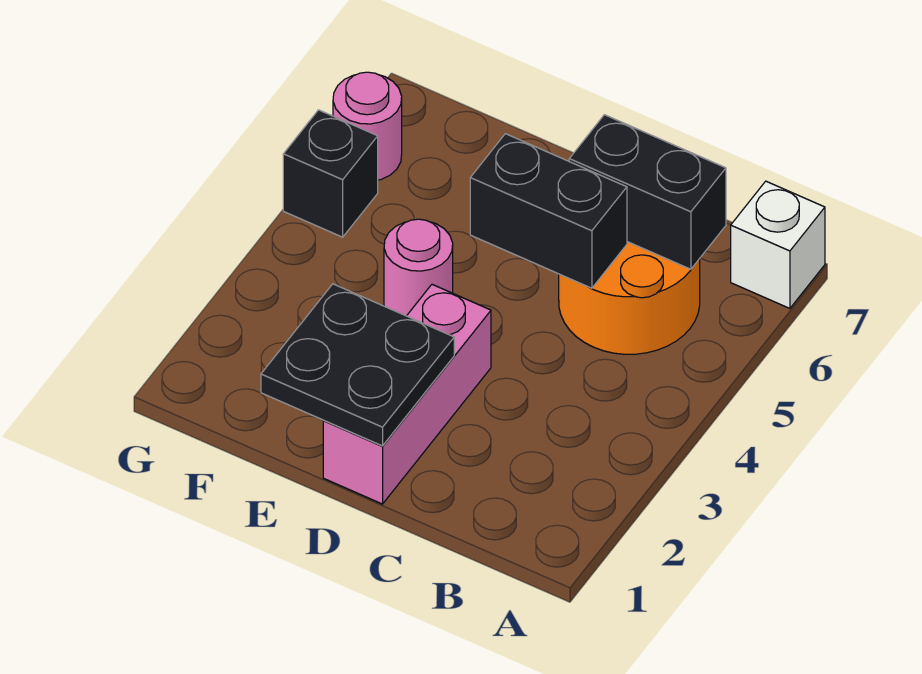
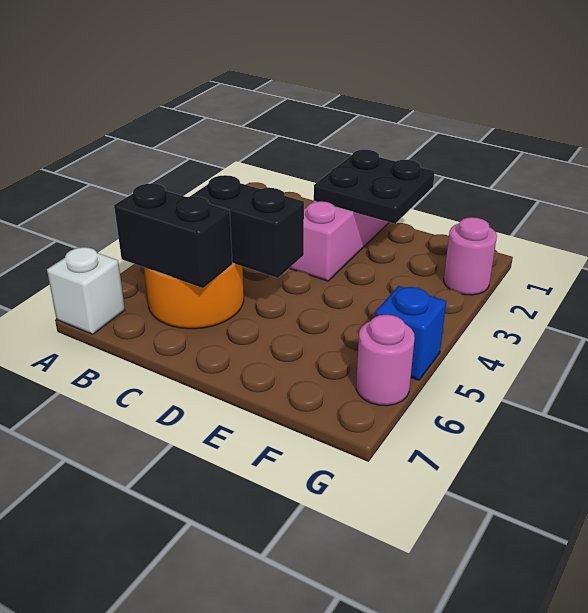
pink round brick E4 level 1 -> pink round brick G2 level 1
black brick G5 level 1 -> blue brick G5 level 1

